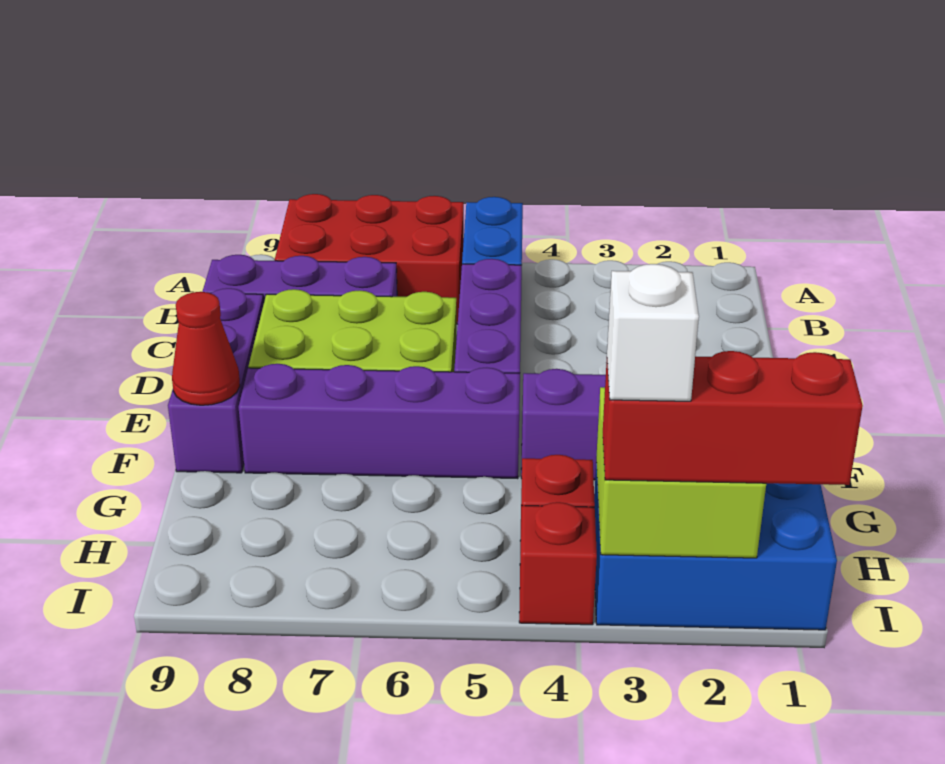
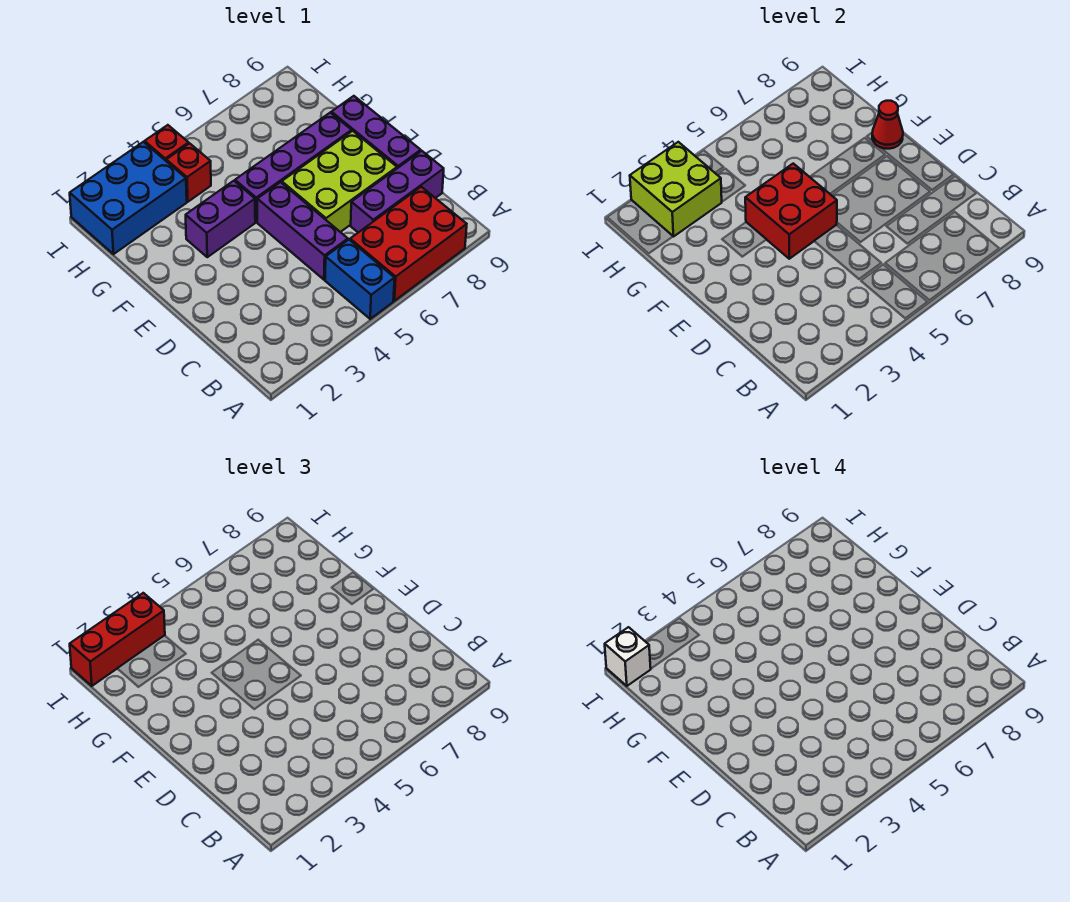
none -> red brick E4:F5 level 2
white brick I3 level 4 -> white brick I1 level 4

